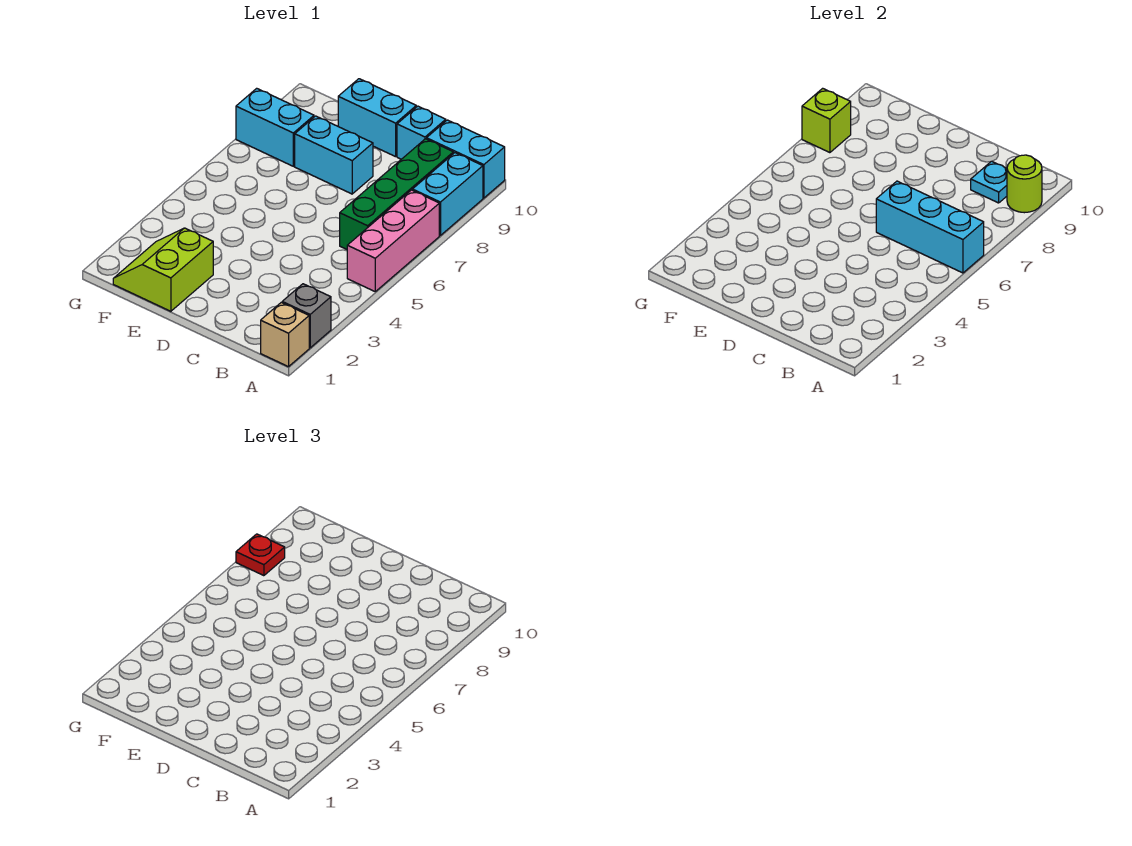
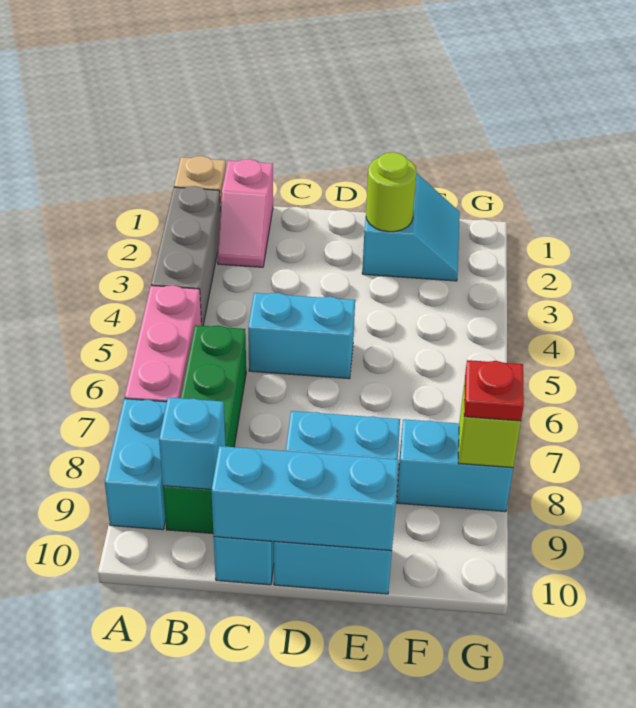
grey brick A2 level 1 -> grey brick A2:A4 level 1
cyan brick A6:C6 level 2 -> cyan brick C10:E10 level 2
lime round brick A9 level 2 -> lime round brick E2 level 2
cyan brick A10:B10 level 1 -> cyan brick C5:D5 level 1
none -> pink slope B1:B2 level 1 top 1
cyan plate B9 level 2 -> cyan brick B9 level 2
lime slope E1:F2 level 1 top E -> cyan slope E1:F2 level 1 top E

